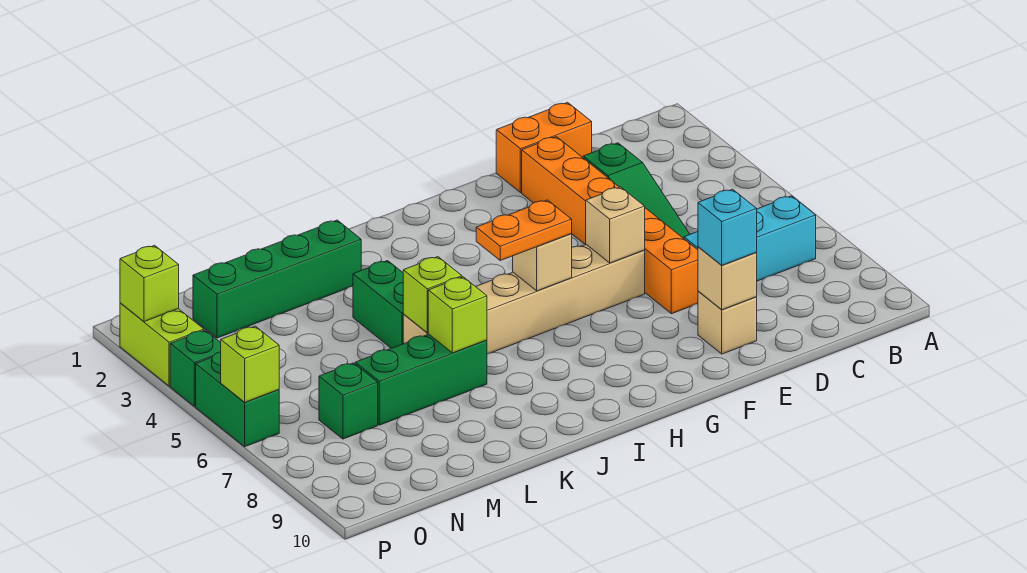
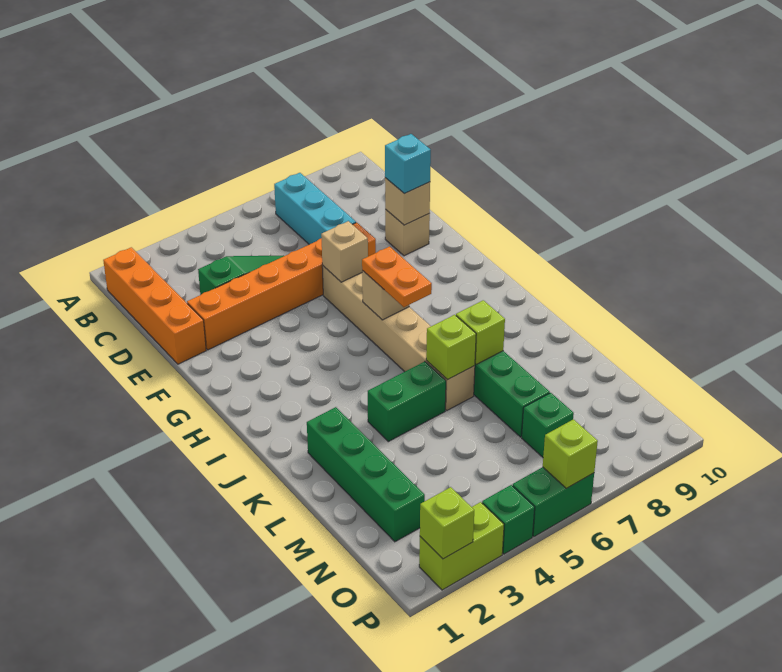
orange brick D1:E1 level 1 -> orange brick B1:E1 level 1

